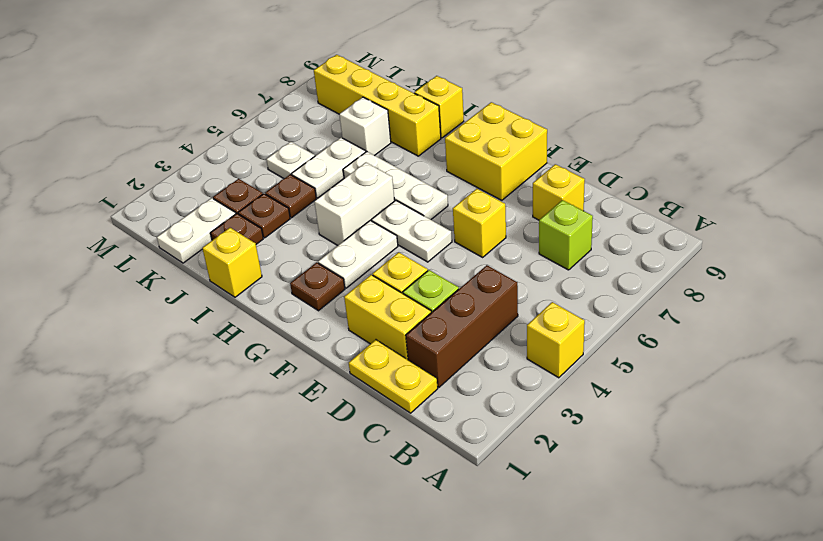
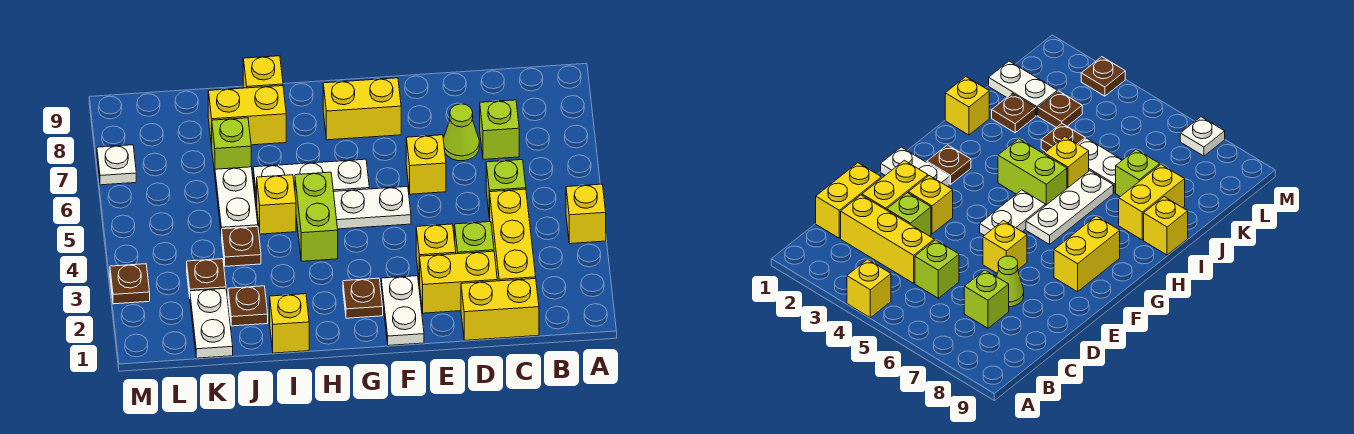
yellow plate C1:D1 level 1 -> yellow brick C1:D1 level 1
brown brick C2:C4 level 1 -> yellow brick C2:C4 level 1
none -> lime brick C5 level 1
none -> lime cone D7 level 1
yellow brick D8 level 1 -> yellow brick I5 level 1
yellow brick F8:G9 level 1 -> yellow brick F8:G8 level 1
white plate G3:G4 level 1 -> white plate F1:F2 level 1
white brick H4:H5 level 1 -> lime brick H4:H5 level 1
yellow brick I8:L8 level 1 -> yellow brick I8:J8 level 1
brown plate J3 level 1 -> brown plate M3 level 1
white brick J7 level 1 -> lime brick J7 level 1
white plate K5 level 1 -> white plate M7 level 1

